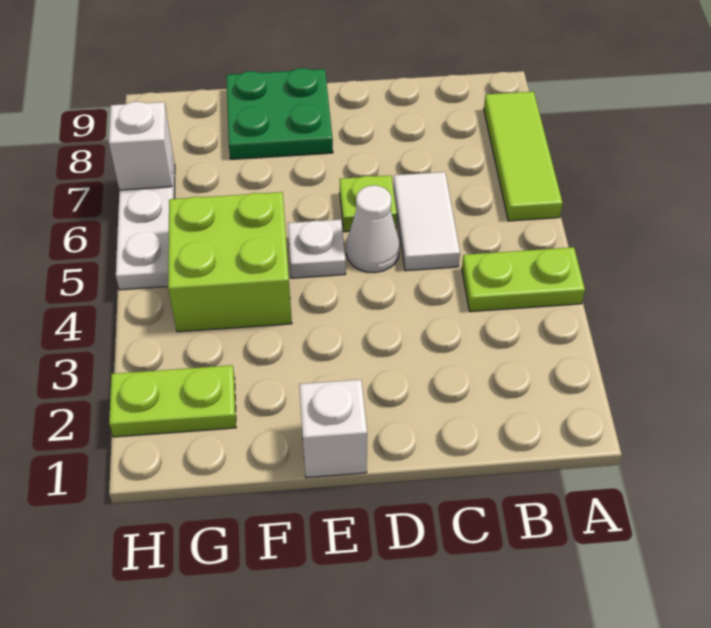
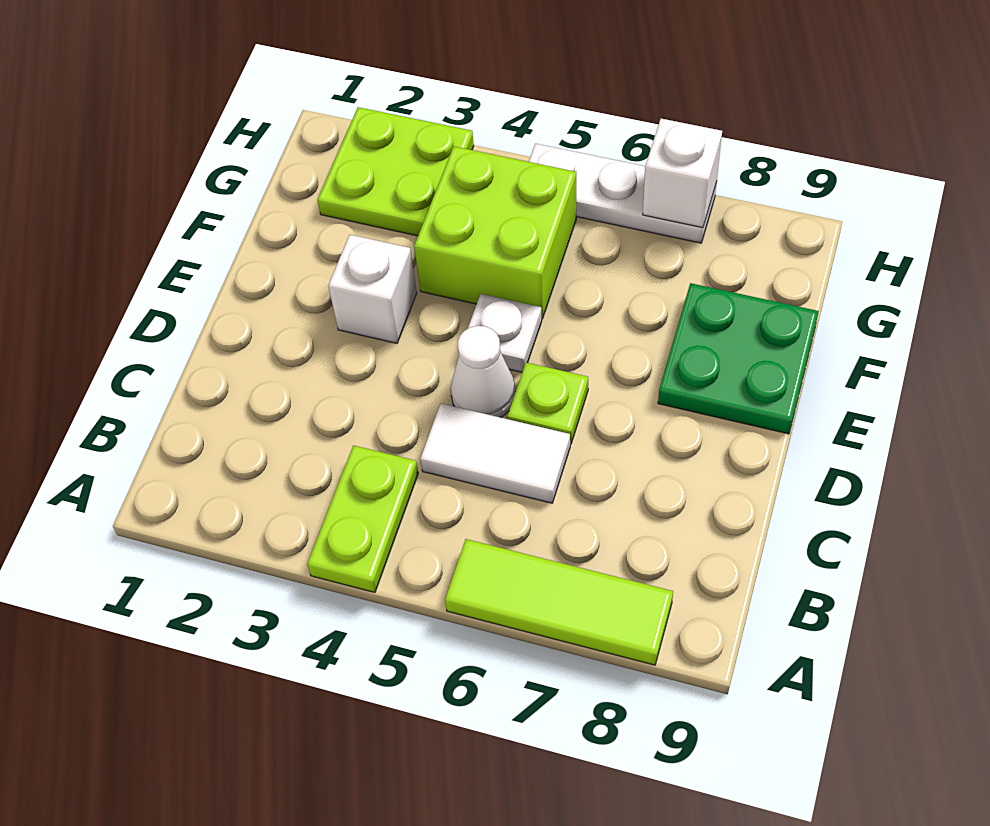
white brick E1 level 1 -> white brick E3 level 1
lime plate G2:H2 level 1 -> lime plate G2:H3 level 1

